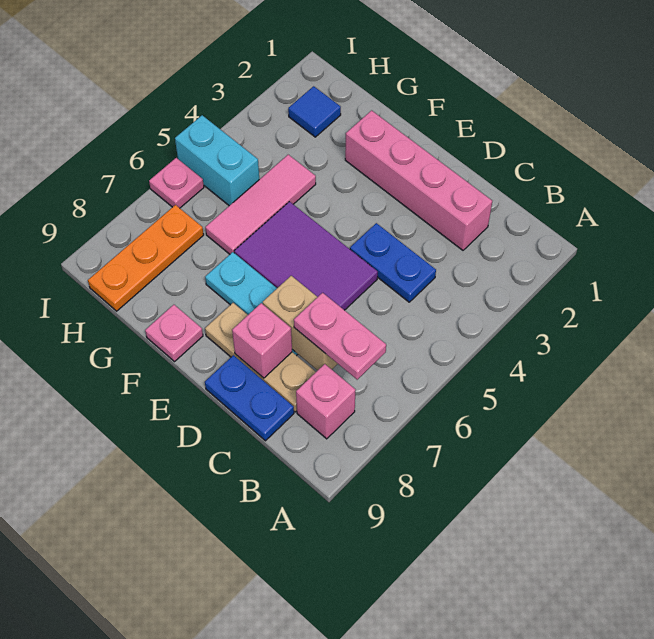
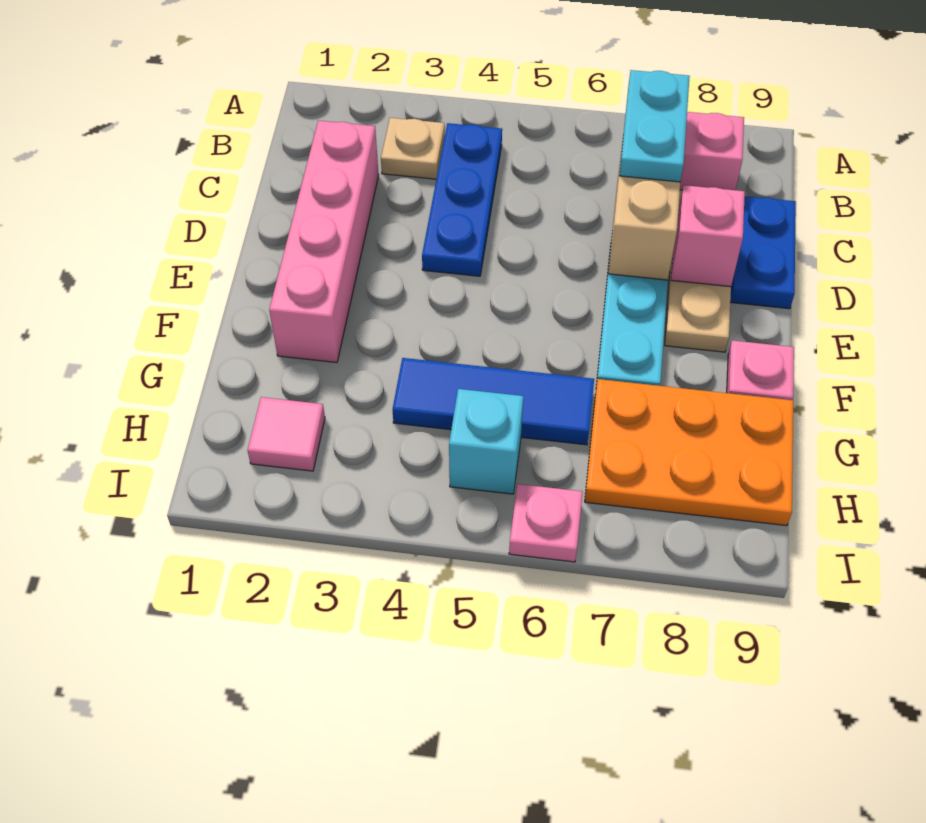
none -> tan plate B3 level 1
pink plate B7:C7 level 3 -> cyan plate B7:C7 level 3
blue plate C4:D4 level 1 -> blue plate B4:D4 level 1
purple tile D5:F6 level 1 -> none
pink tile G4:G6 level 1 -> blue tile G4:G6 level 1
blue tile H2 level 1 -> pink tile H2 level 1
cyan brick H5:I5 level 1 -> cyan brick H5 level 1
orange plate H7:H9 level 1 -> orange plate G7:H9 level 1

